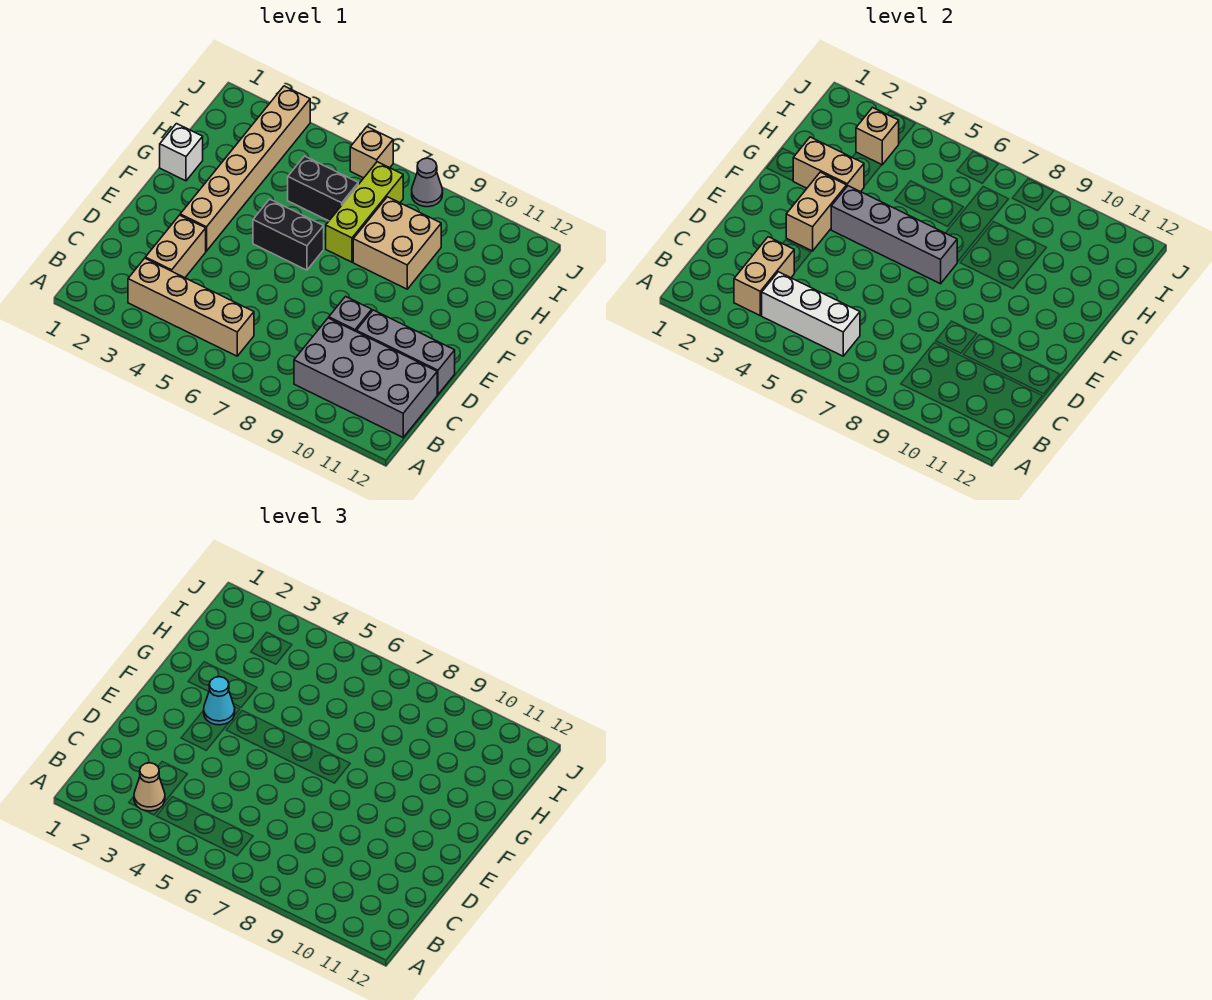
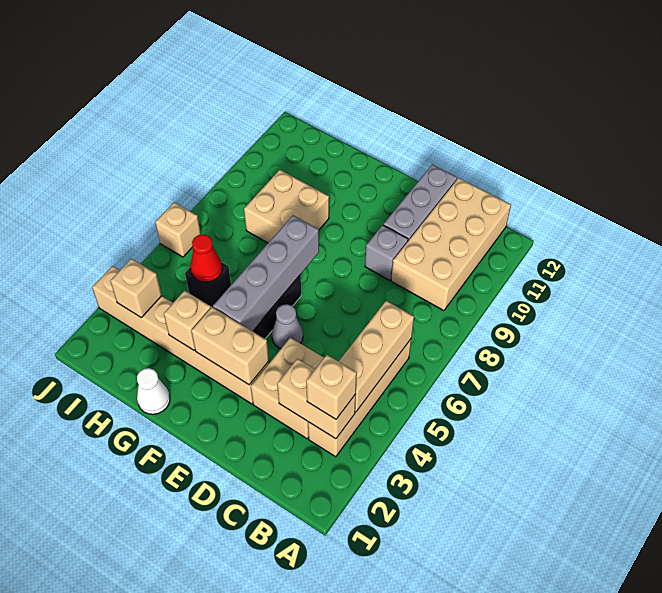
tan cone B3 level 3 -> tan brick B3 level 3
white brick B4:B6 level 2 -> tan brick B4:B6 level 2
grey brick B9:C12 level 1 -> tan brick B9:C12 level 1
tan brick C3:D3 level 1 -> tan brick C3:D4 level 1
cyan cone F3 level 3 -> none
white brick G1 level 1 -> white cone G1 level 1
tan brick G2:G3 level 2 -> tan brick G3 level 2
lime brick G7:I7 level 1 -> none
black brick H5:H6 level 1 -> black brick H5 level 1
none -> red cone H5 level 2
grey cone J8 level 1 -> grey cone E5 level 1

